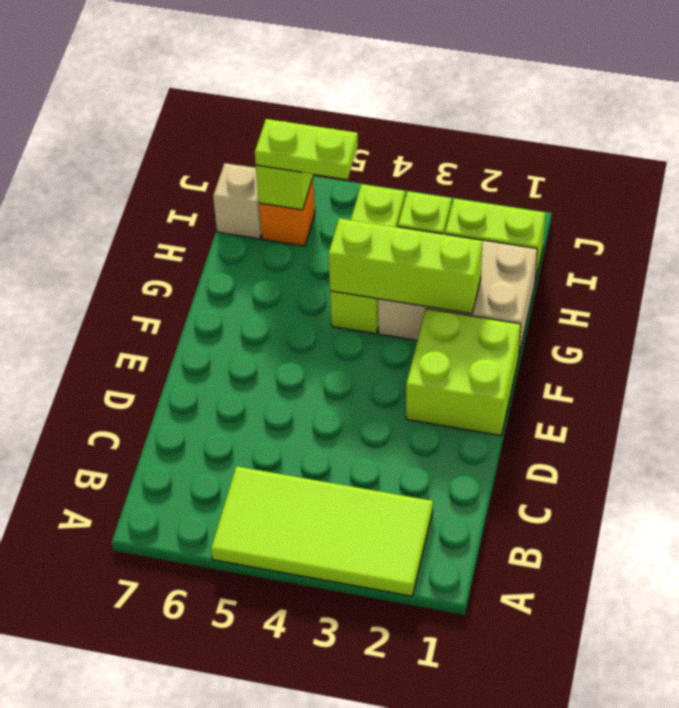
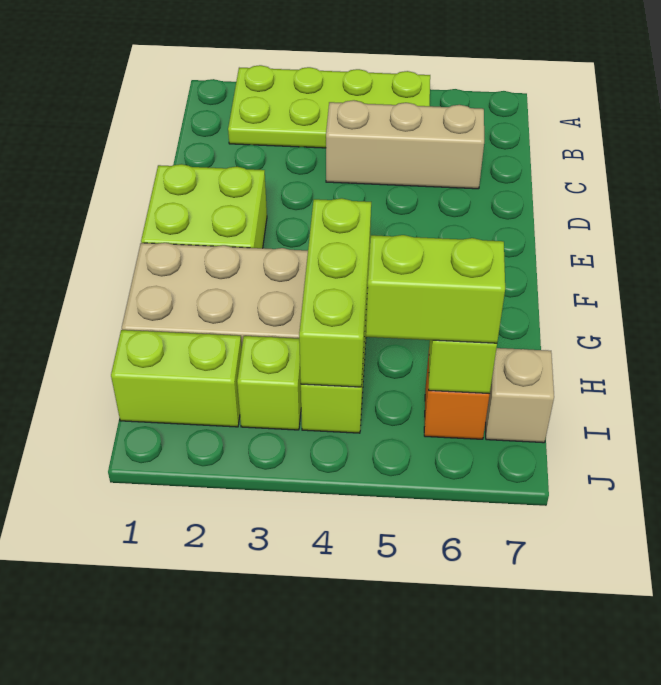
lime tile A2:B5 level 1 -> lime plate A2:B5 level 1
none -> tan brick C4:C6 level 1
lime brick G2:G4 level 2 -> lime brick G4:I4 level 2
lime plate I5:I6 level 3 -> lime brick I5:I6 level 3

